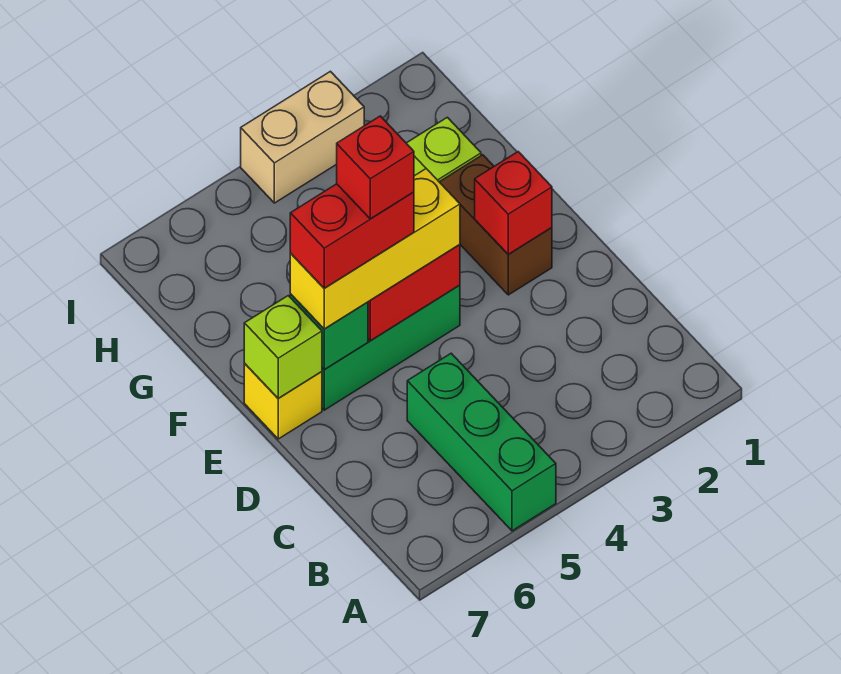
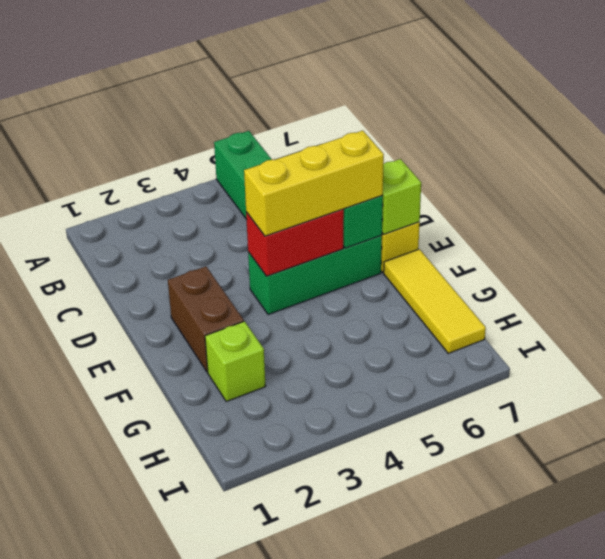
red brick E2 level 2 -> none
red brick E5:E6 level 4 -> none
red brick E5 level 5 -> none
none -> yellow tile F7:H7 level 1
tan brick I3:I4 level 1 -> none

